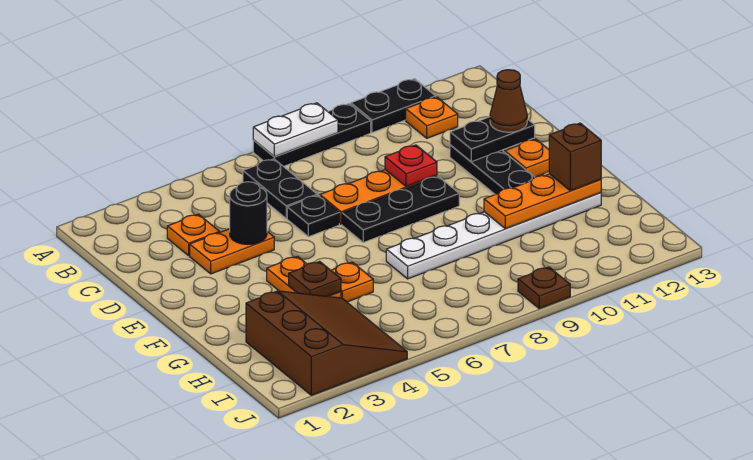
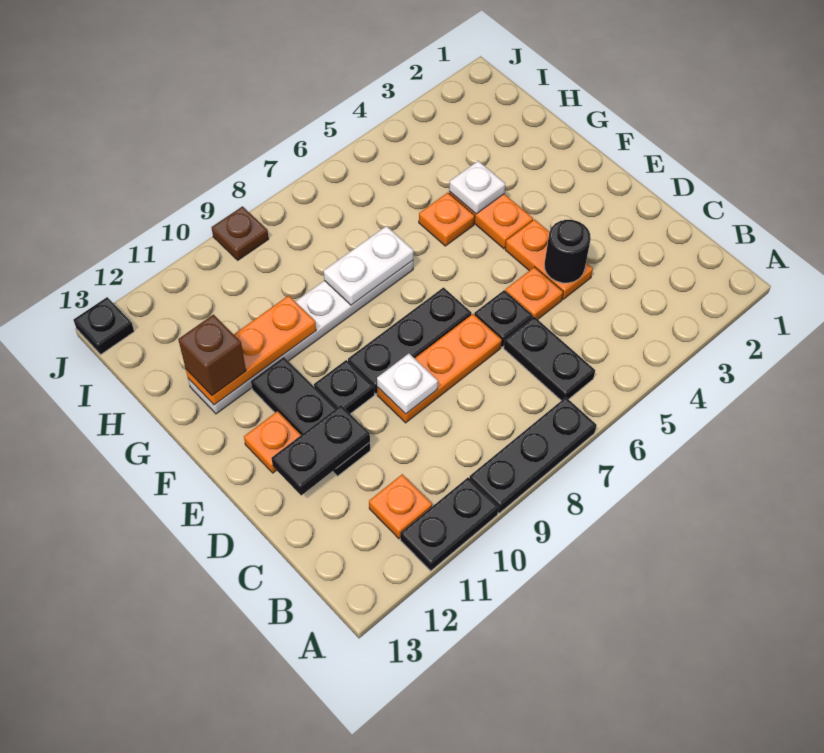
white plate A7:A8 level 2 -> white plate G7:G8 level 2
orange plate C3 level 1 -> orange plate D5 level 1
orange plate D3:D4 level 1 -> orange plate D4:E4 level 1
red plate D9 level 2 -> white plate D9 level 2
brown cone D12 level 3 -> none
none -> black plate E10 level 1
brown plate G4 level 2 -> white plate G4 level 2
brown slope H2:J4 level 1 top 2 -> none
none -> black plate J13 level 1

